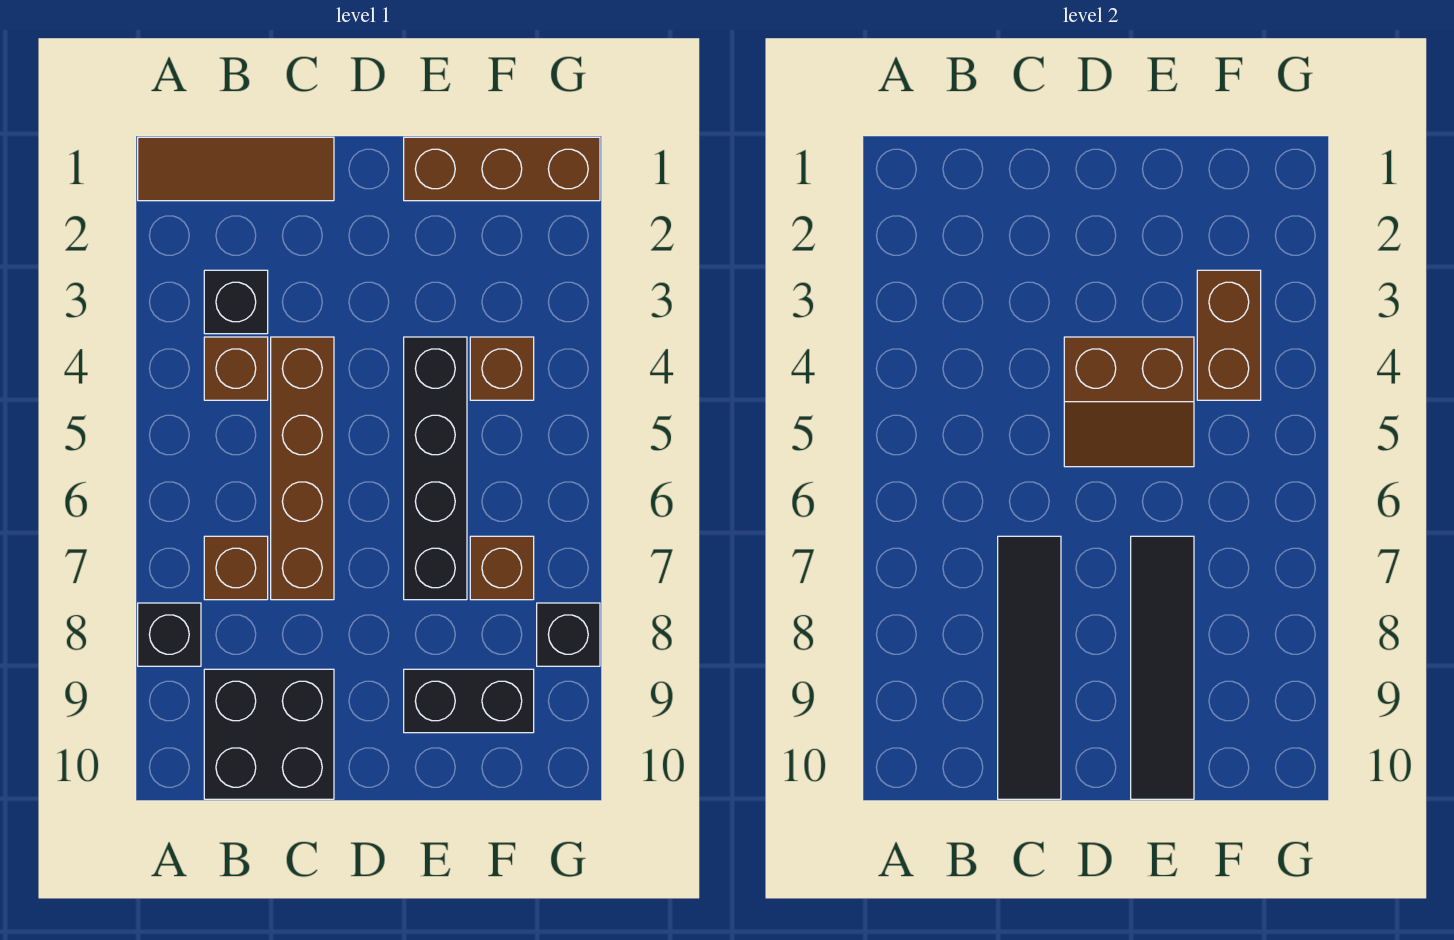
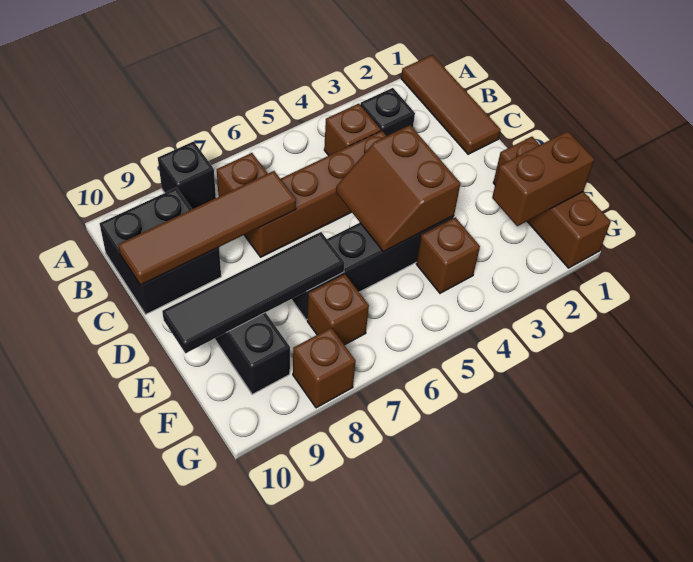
black tile C7:C10 level 2 -> brown tile C7:C10 level 2
brown brick F3:F4 level 2 -> brown brick F1:F2 level 2
black brick G8 level 1 -> brown brick G8 level 1

